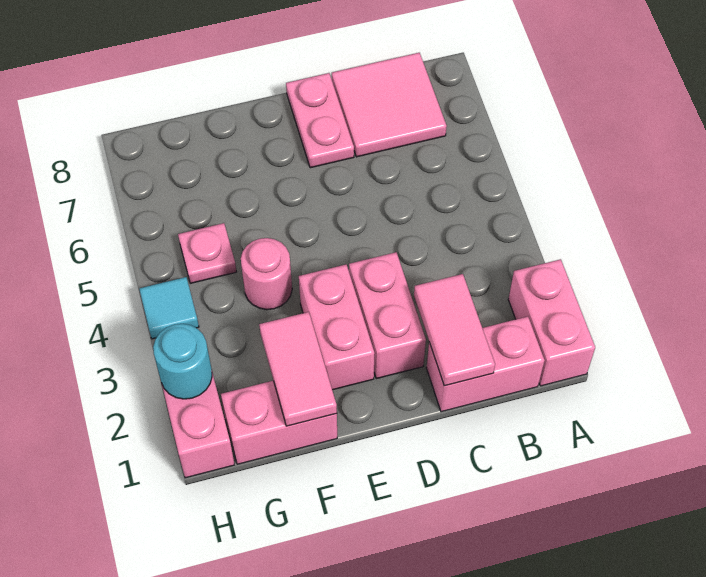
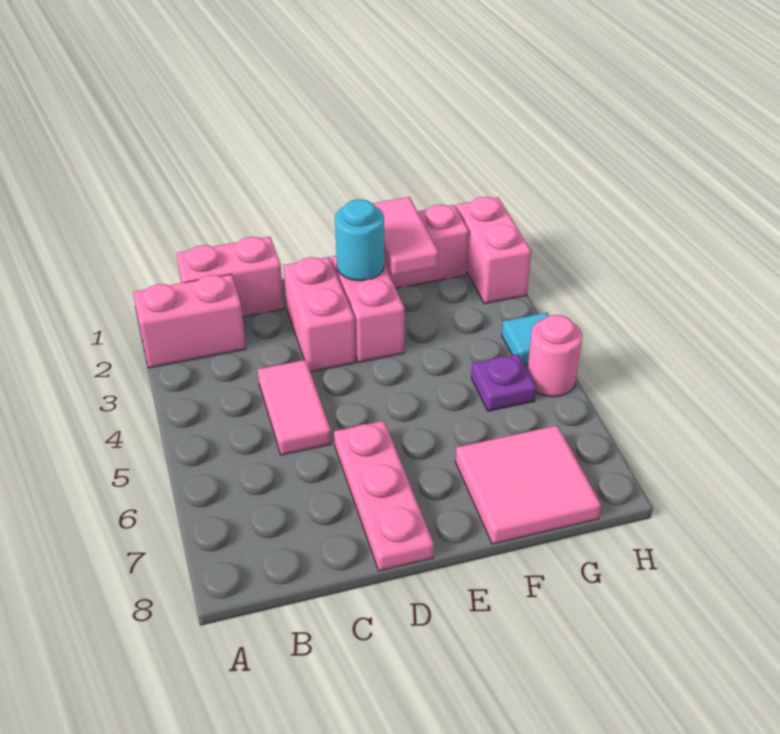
pink brick A1:A2 level 1 -> pink brick A2:B2 level 1
pink tile B7:C8 level 1 -> pink tile F7:G8 level 1
pink tile C1:C2 level 2 -> pink tile C4:C5 level 1
pink plate D7:D8 level 1 -> pink plate D6:D8 level 1
pink round brick F4 level 1 -> pink round brick H5 level 1
pink plate G5 level 1 -> purple plate G5 level 1
cyan round brick H2 level 2 -> cyan round brick E2 level 2

